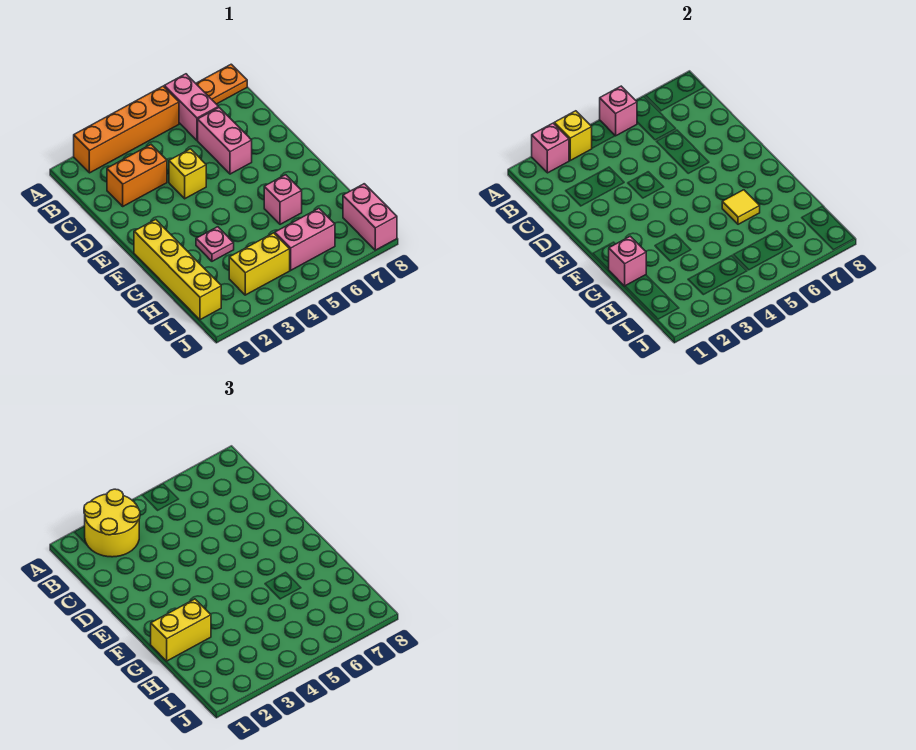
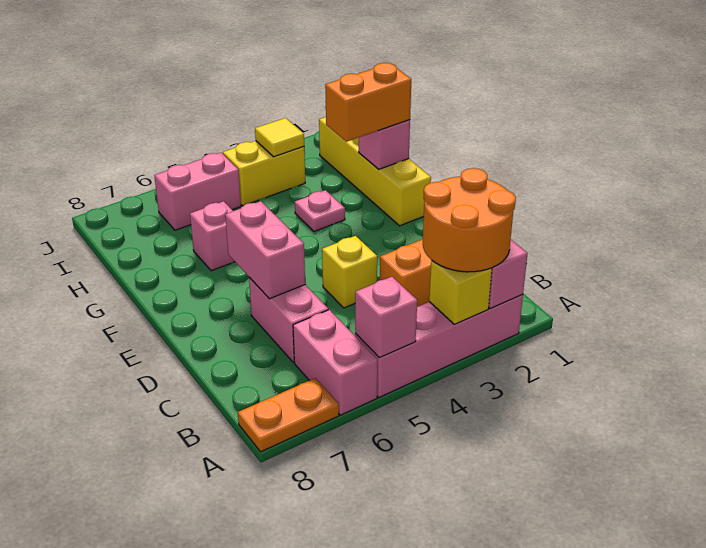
orange brick A2:A5 level 1 -> pink brick A2:A5 level 1
yellow round brick A2:B3 level 3 -> orange round brick A2:B3 level 3
yellow brick G1:G2 level 3 -> orange brick G1:G2 level 3
yellow tile G6 level 2 -> yellow tile I3 level 2
pink brick I8:J8 level 1 -> pink brick D6:E6 level 2

